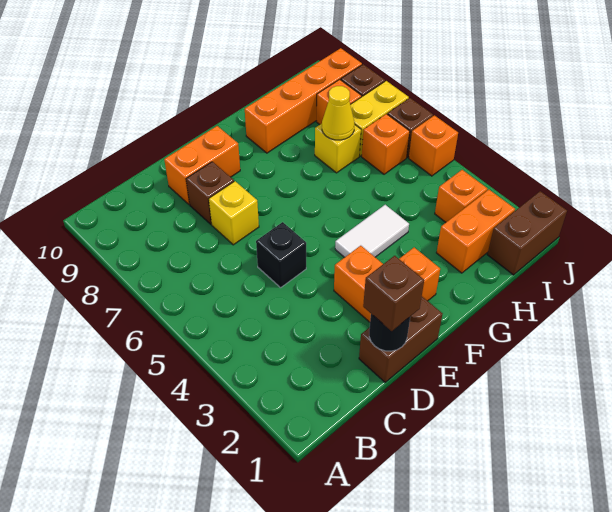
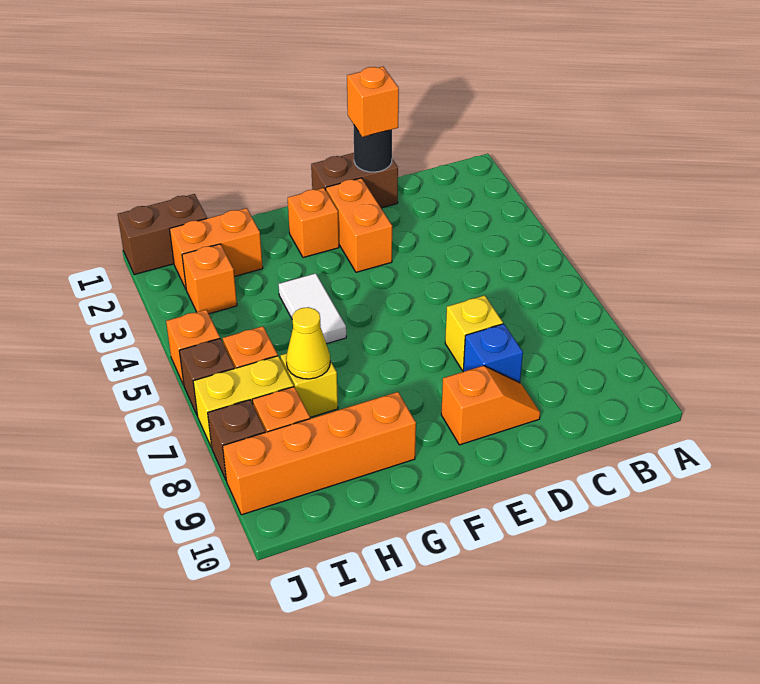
brown brick D1 level 3 -> orange brick D1 level 3
black brick D5 level 1 -> none
brown brick D8 level 1 -> blue brick D8 level 1
orange brick D9:E9 level 1 -> orange slope D9:E9 level 1 top E
white tile F4:G4 level 1 -> white tile G4:G5 level 1

